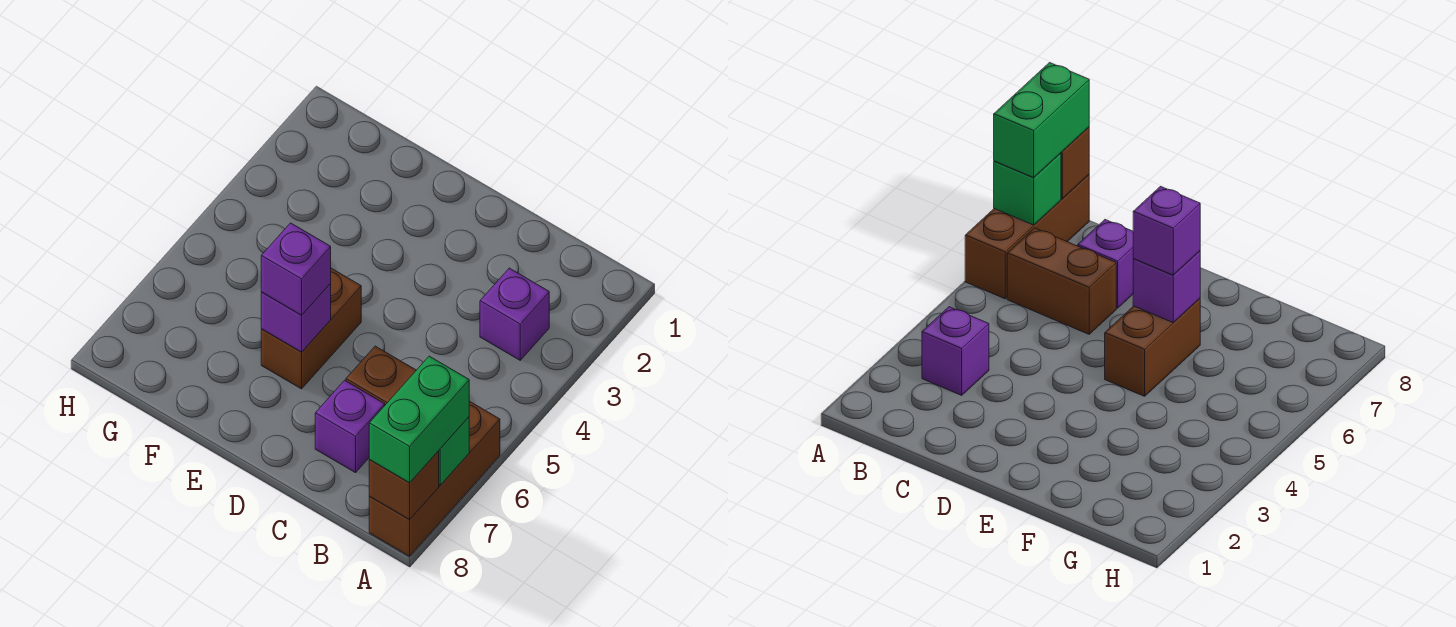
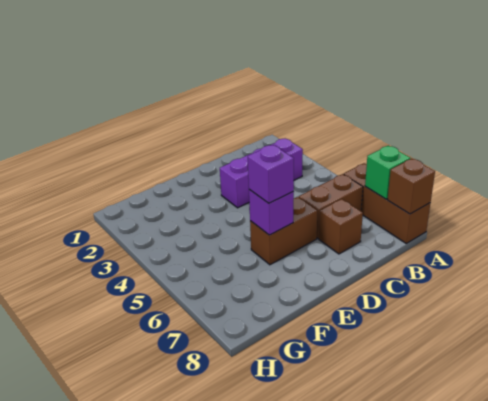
green brick A7:A8 level 3 -> none
purple brick B3 level 1 -> purple brick B3:D3 level 1
purple brick C7 level 1 -> brown brick C7 level 1
brown brick E5:E6 level 1 -> brown brick D6:E6 level 1

